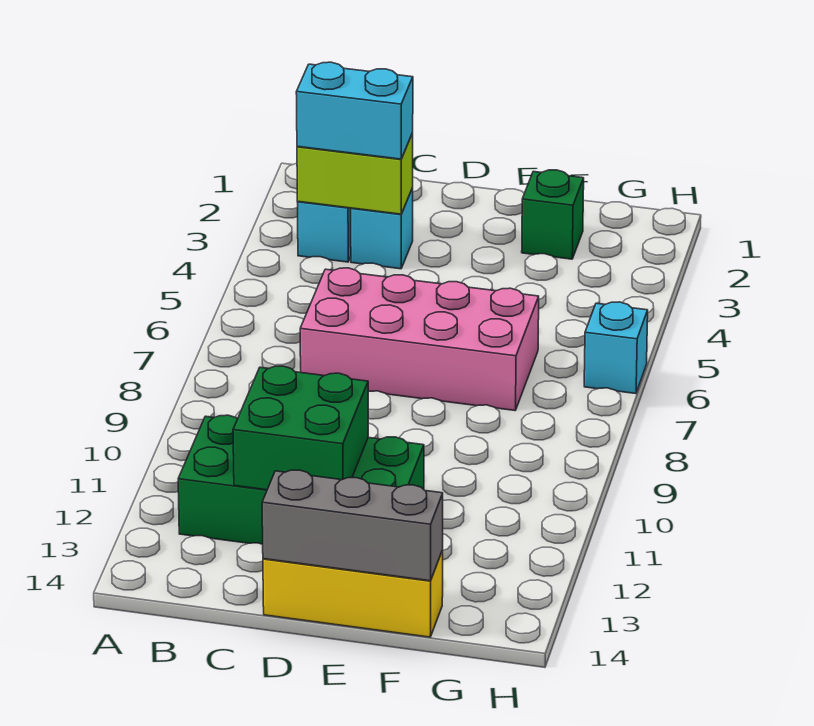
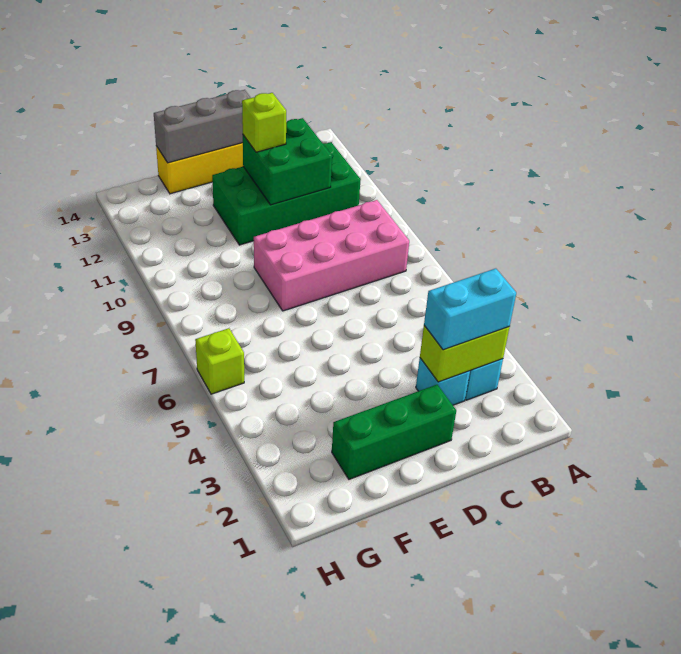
pink brick C6:F7 level 1 -> pink brick B8:E9 level 1
none -> lime brick D12 level 3
green brick F2 level 1 -> green brick D2:F2 level 1
cyan brick H6 level 1 -> lime brick H6 level 1

